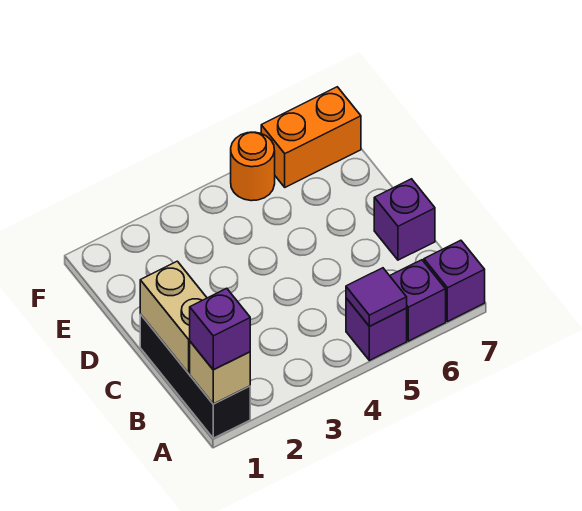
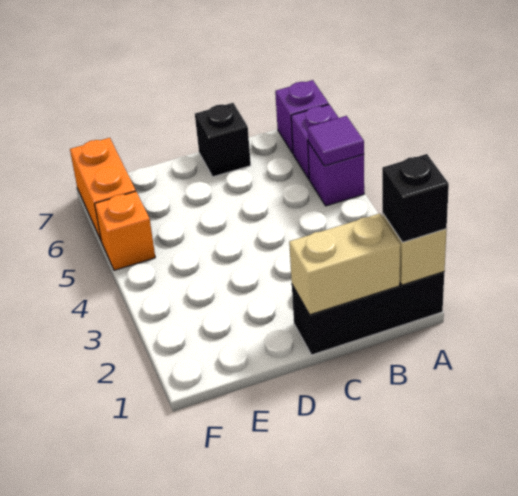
purple brick A1 level 3 -> black brick A1 level 3
purple brick C7 level 1 -> black brick C7 level 1
orange round brick F5 level 1 -> orange brick F5 level 1

